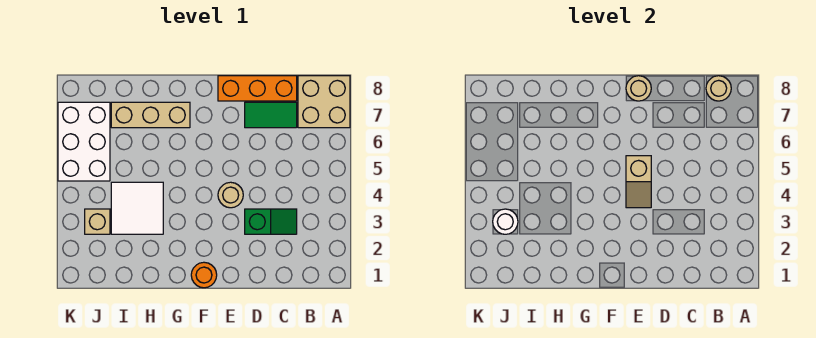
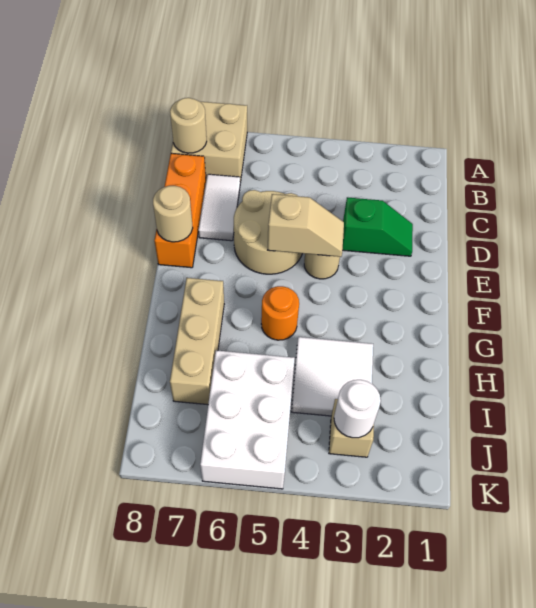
green slope C3:D3 level 1 top D -> green slope D2:D3 level 1 top 3
green tile C7:D7 level 1 -> white tile C7:D7 level 1
none -> tan round brick D5:E6 level 1
orange round brick F1 level 1 -> orange round brick G5 level 1
white brick J5:K7 level 1 -> white brick I5:K6 level 1

